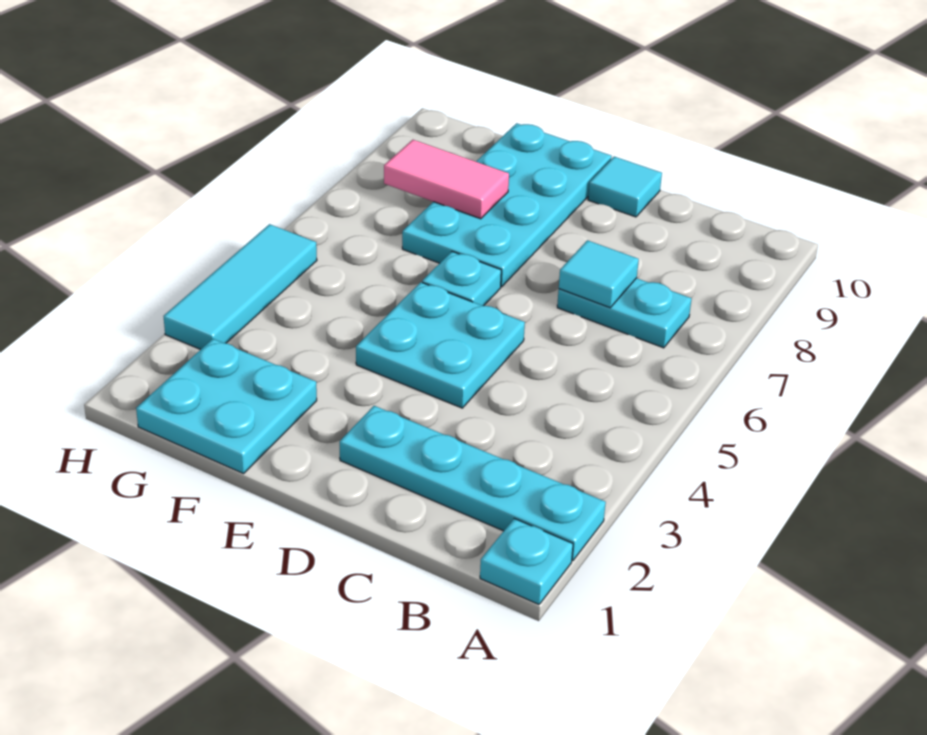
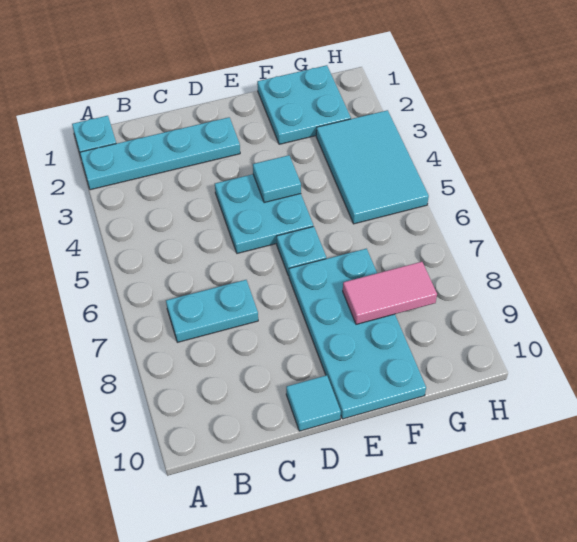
cyan tile C7 level 2 -> cyan tile E4 level 2
cyan tile H3:H5 level 1 -> cyan tile G3:H5 level 1

